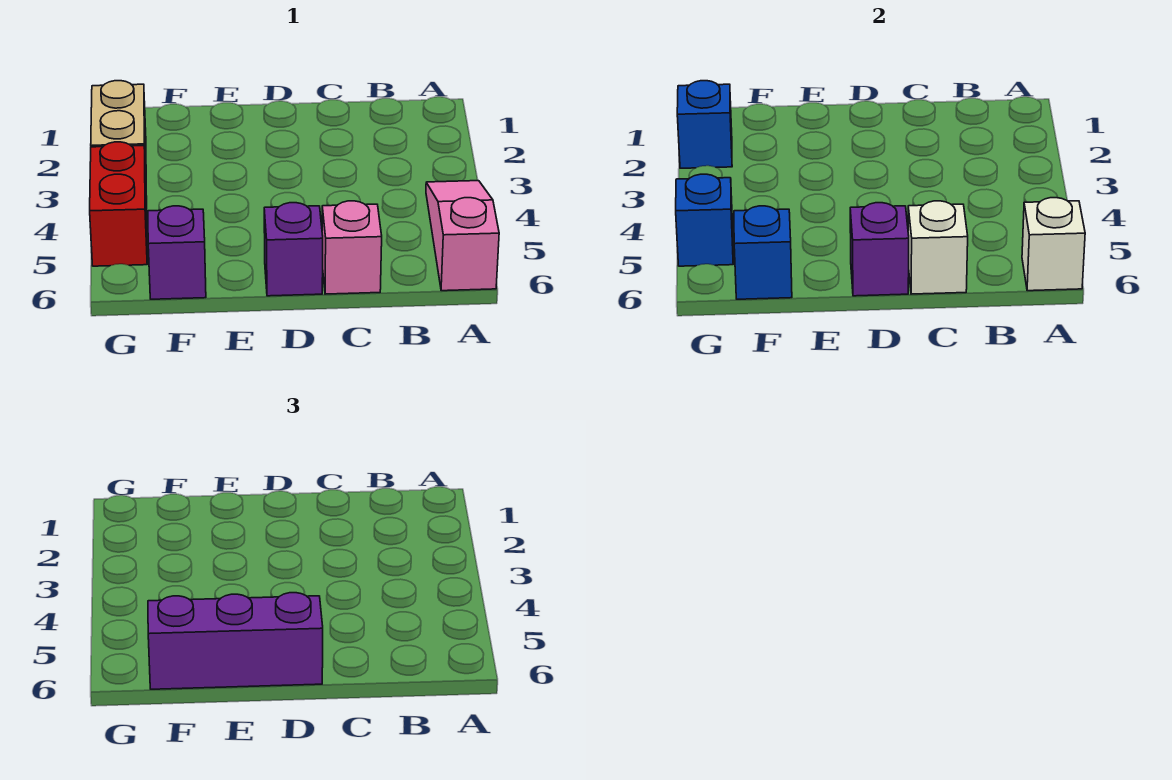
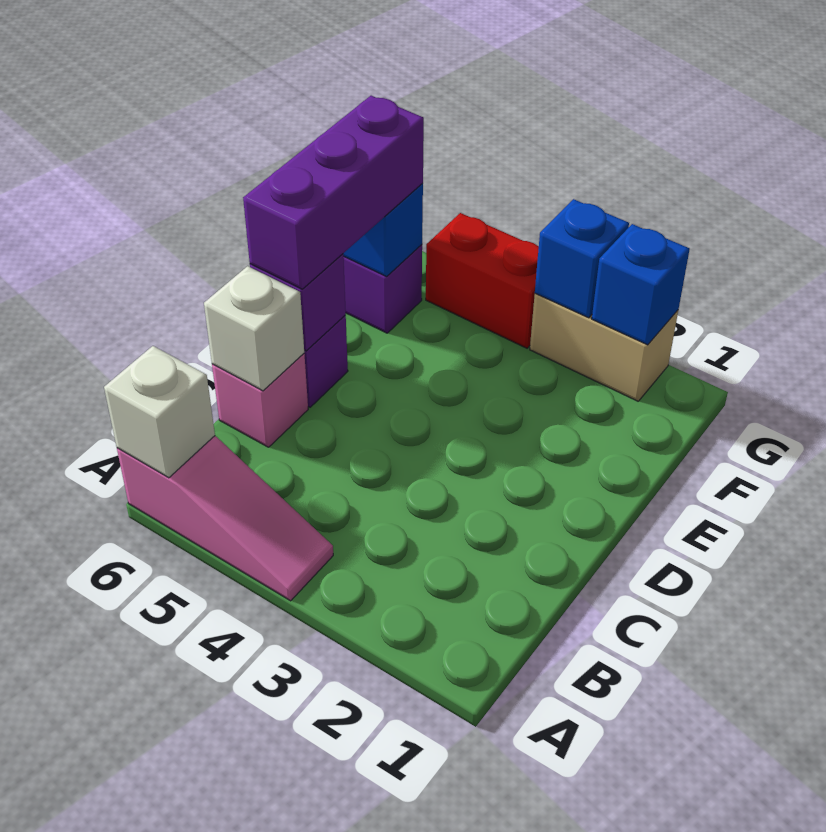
blue brick G5 level 2 -> blue brick G3 level 2

